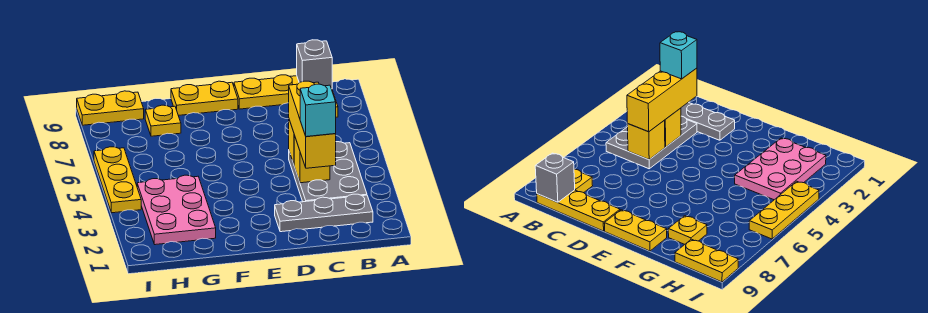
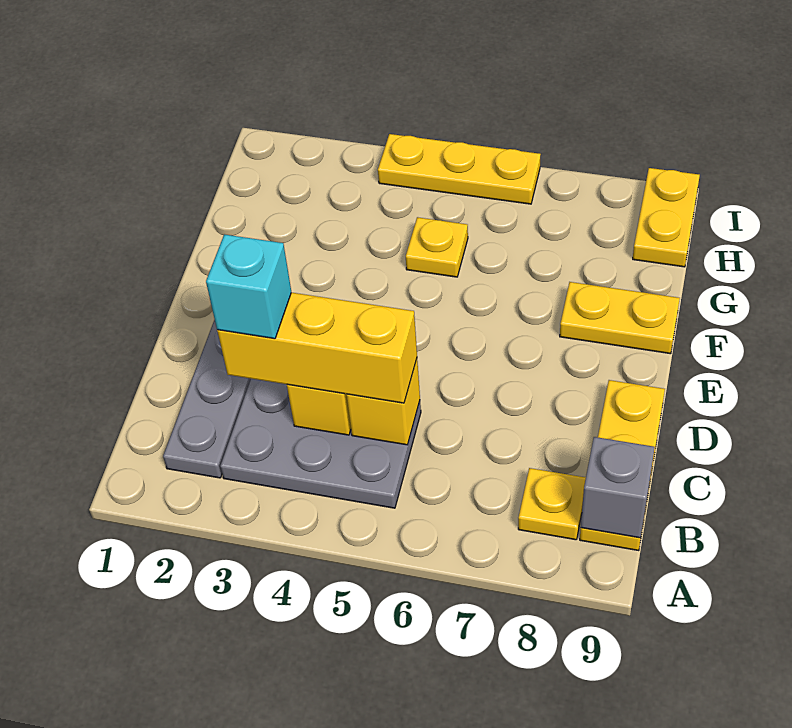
yellow plate E9:F9 level 1 -> yellow plate F8:F9 level 1
pink plate G2:H4 level 1 -> none
yellow plate G8 level 1 -> yellow plate G5 level 1

